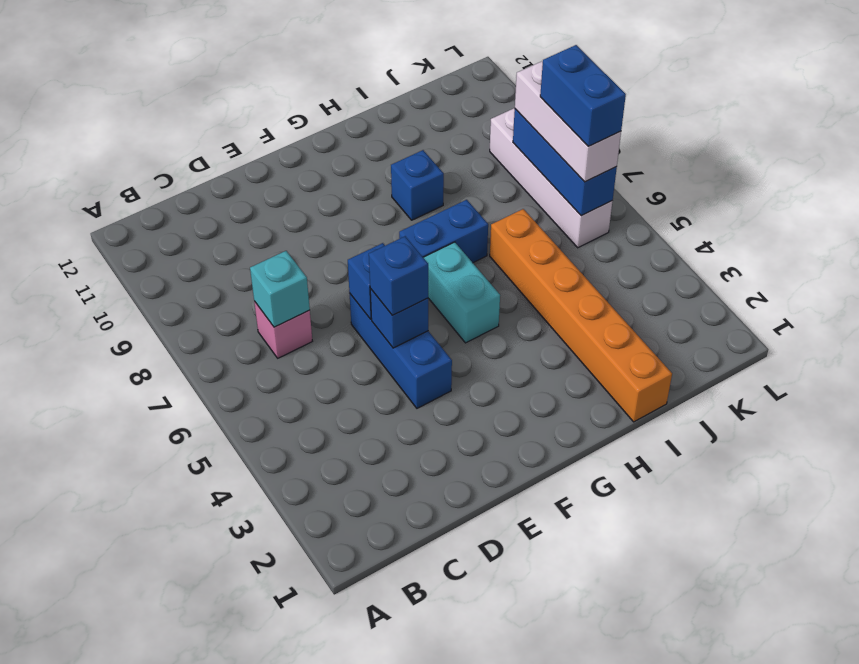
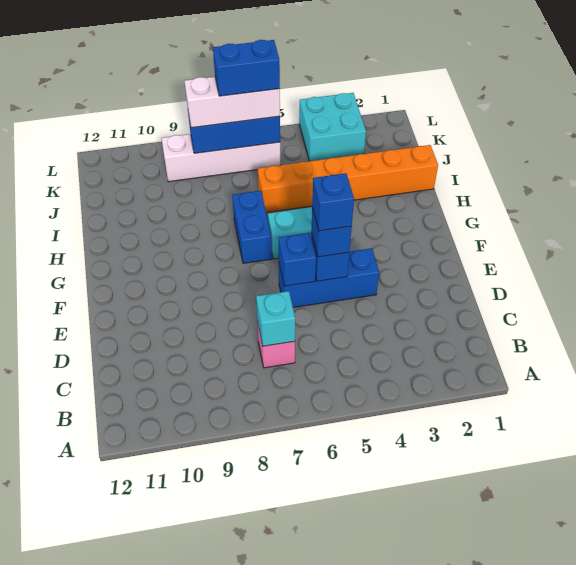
blue brick H9 level 1 -> blue brick E5 level 4
none -> cyan brick K3:L4 level 1

